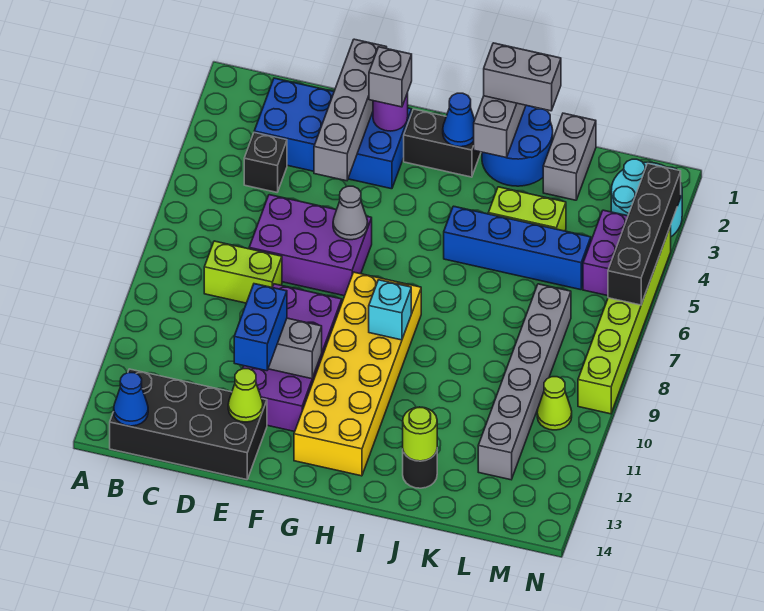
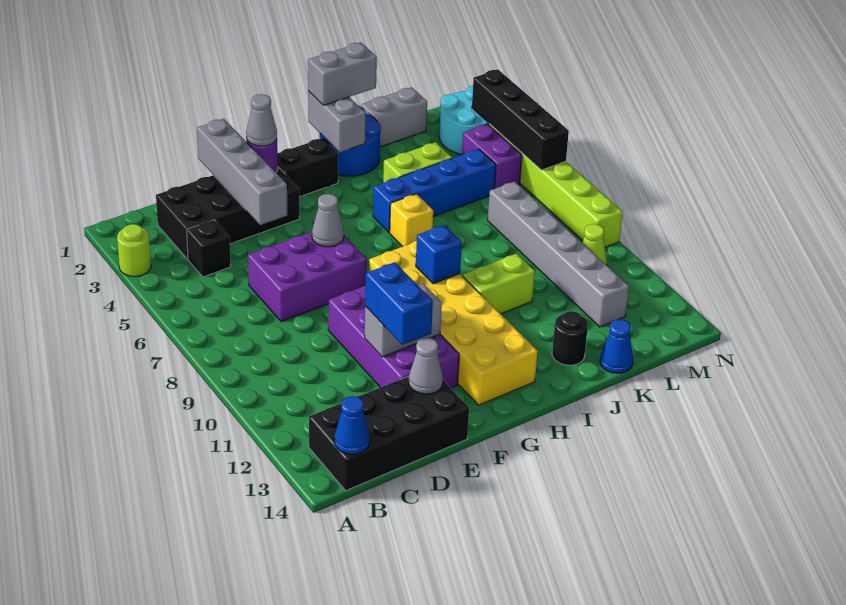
blue brick C2:F3 level 1 -> black brick C2:F3 level 1
lime brick C8:D8 level 1 -> lime brick I10:J10 level 1
lime cone E13 level 2 -> grey cone E13 level 2
grey brick F2 level 3 -> grey cone F2 level 3
blue cone H2 level 2 -> blue cone K14 level 1
cyan brick H9 level 2 -> blue brick H9 level 2
none -> yellow brick I6 level 1
lime round brick J13 level 2 -> lime round brick A3 level 1
grey brick K1:K2 level 1 -> grey brick K1:L1 level 1

